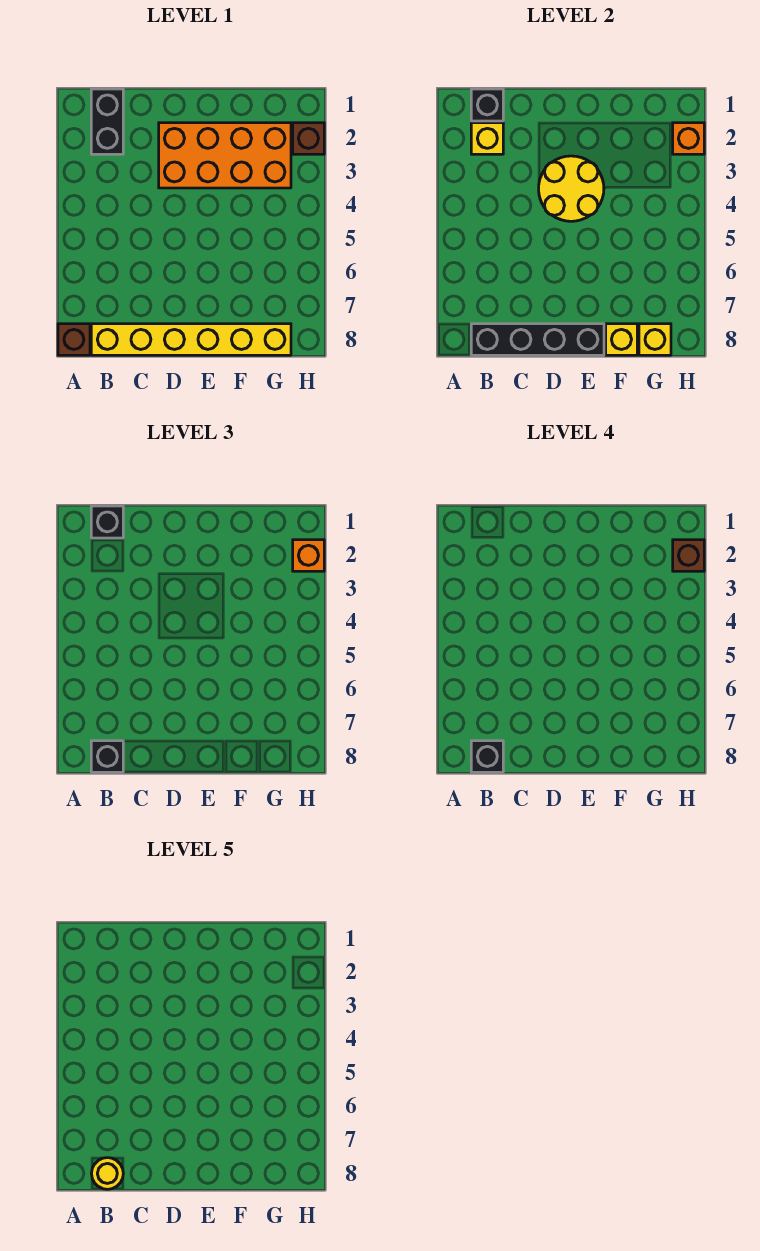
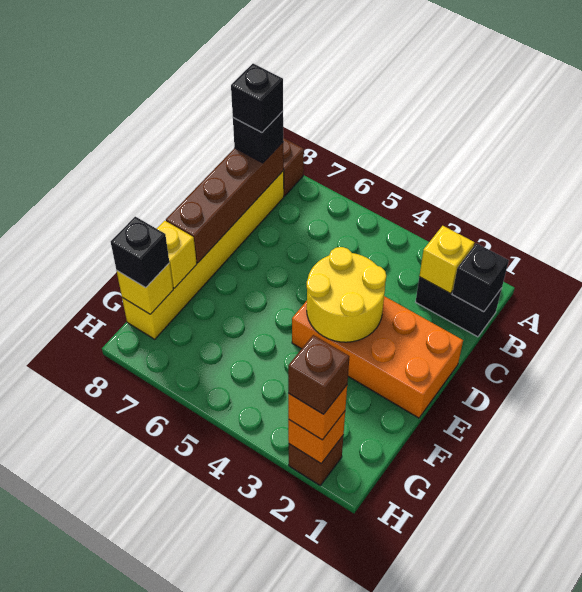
black brick B1 level 3 -> black brick G8 level 3
black brick B8:E8 level 2 -> brown brick B8:E8 level 2
yellow round brick B8 level 5 -> none
orange brick D2:G3 level 1 -> orange brick D1:E4 level 1

